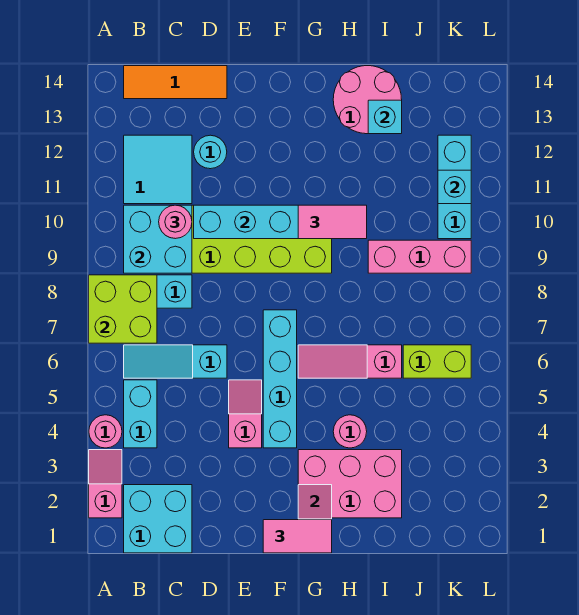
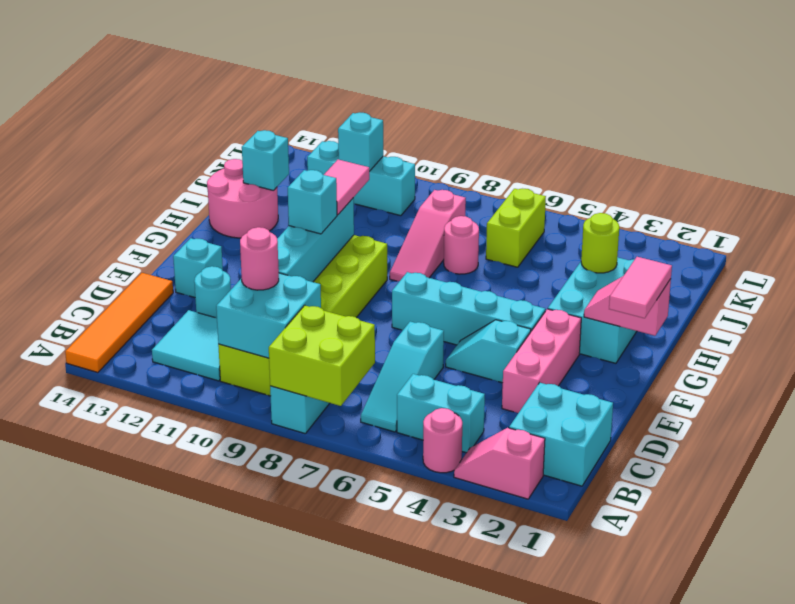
orange tile B14:D14 level 1 -> orange tile A14:D14 level 1
pink slope E4:E5 level 1 top 4 -> cyan slope E4:E5 level 1 top 4
none -> cyan brick E13 level 1
none -> cyan brick F10 level 3
pink brick G2:I3 level 1 -> cyan brick G2:I3 level 1
pink slope G6:I6 level 1 top I -> pink slope H8:J8 level 1 top J
pink round brick H4 level 1 -> pink round brick I7 level 1
none -> lime round brick I3 level 2
pink brick I9:K9 level 1 -> pink brick D3:F3 level 1

